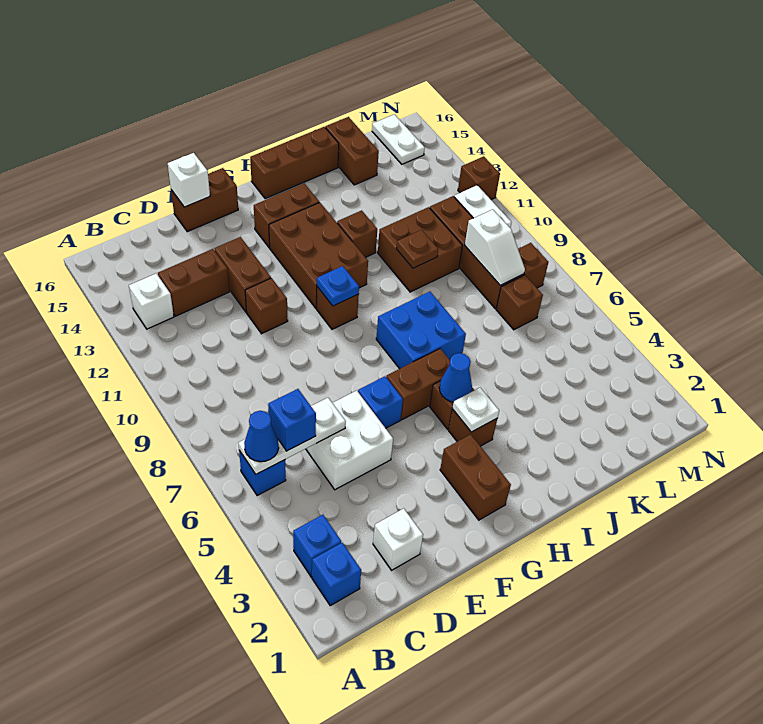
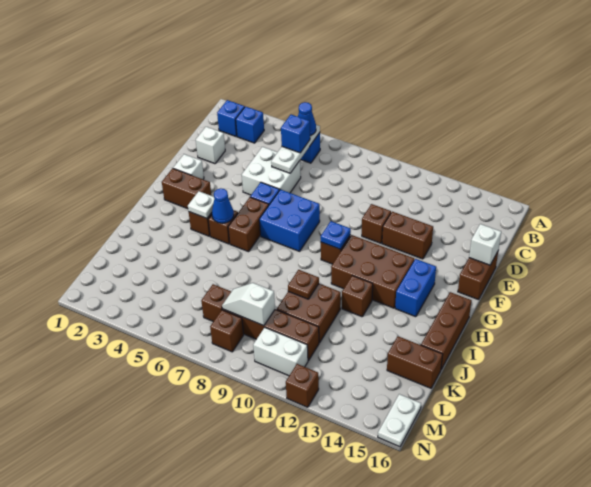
white brick B13 level 1 -> white brick F2 level 1
brown brick C13:D13 level 1 -> none
brown brick G14:H14 level 1 -> blue brick G14:H14 level 1
blue brick H7:I8 level 1 -> blue brick F7:G8 level 1
white plate M15:M16 level 1 -> white plate M16:N16 level 1

